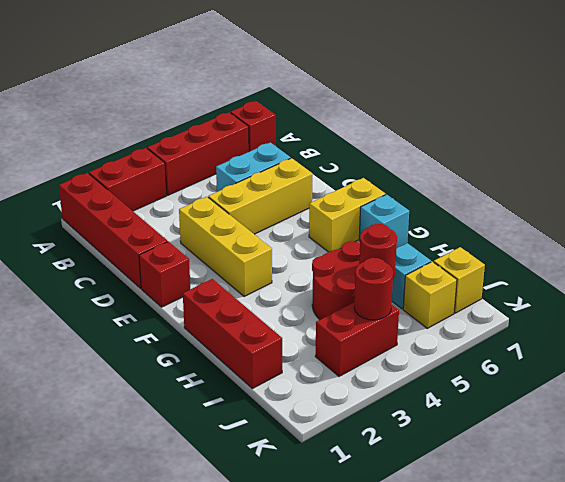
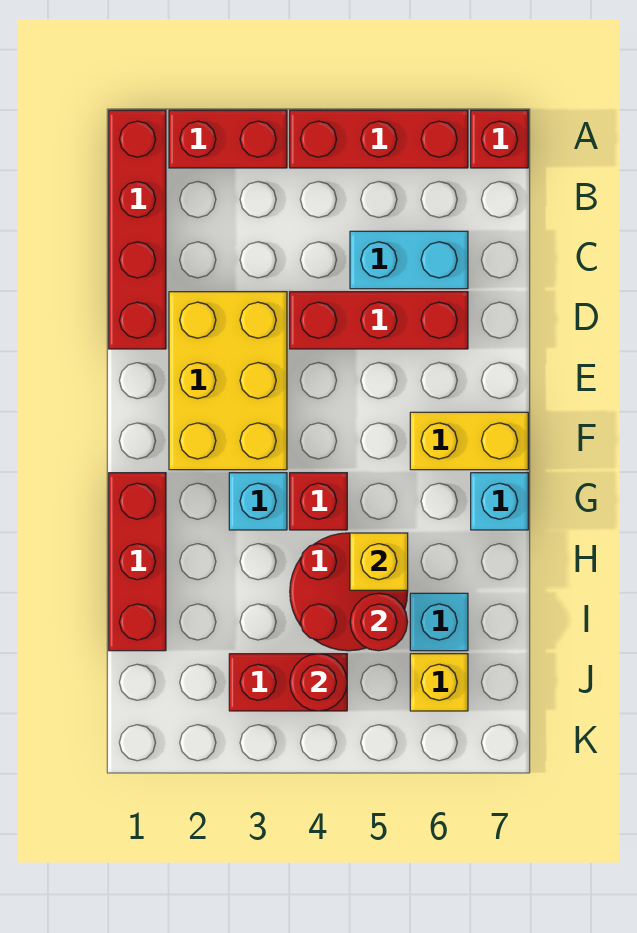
yellow brick D3:F3 level 1 -> yellow brick D2:F3 level 1
yellow brick D4:D6 level 1 -> red brick D4:D6 level 1
red brick E1 level 1 -> red brick G4 level 1
none -> cyan brick G3 level 1
yellow brick J7 level 1 -> yellow brick H5 level 2

